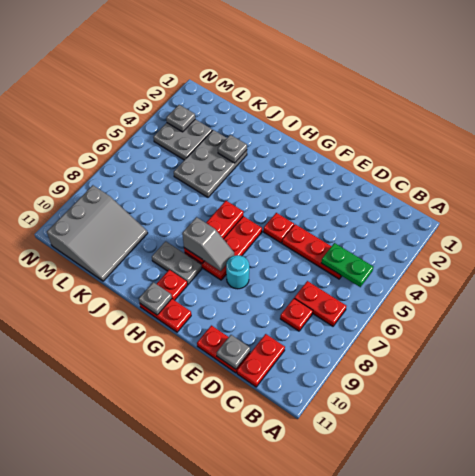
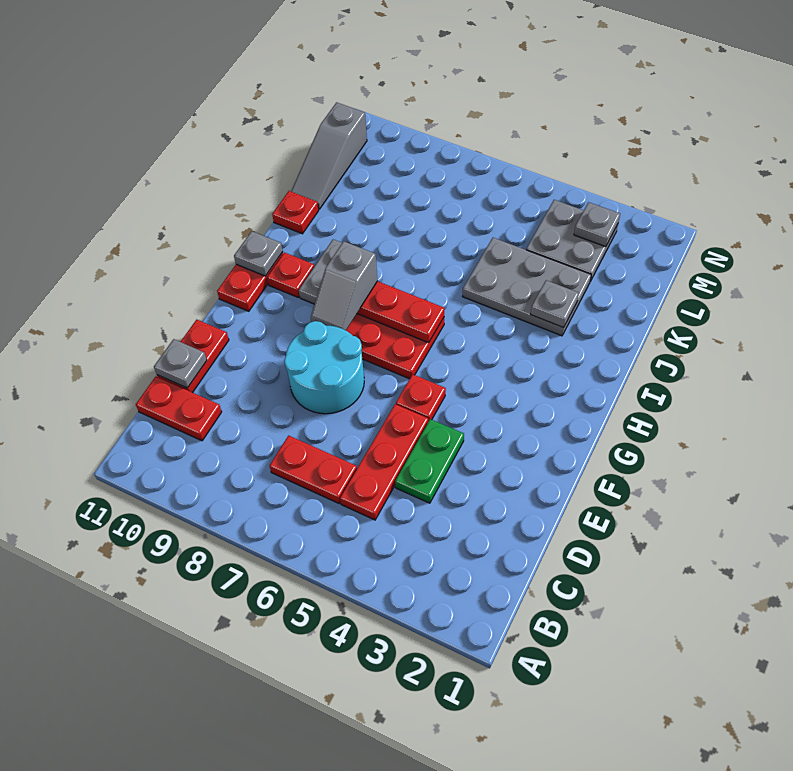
green plate B5:C5 level 2 -> green plate D4:E4 level 1
red plate B7:C7 level 1 -> red plate C6:C7 level 1
red plate C8 level 1 -> red plate J11 level 1
cyan round brick F8 level 1 -> cyan round brick E7:F8 level 1
grey slope K9:M11 level 1 top M -> grey slope K11:M11 level 1 top M

